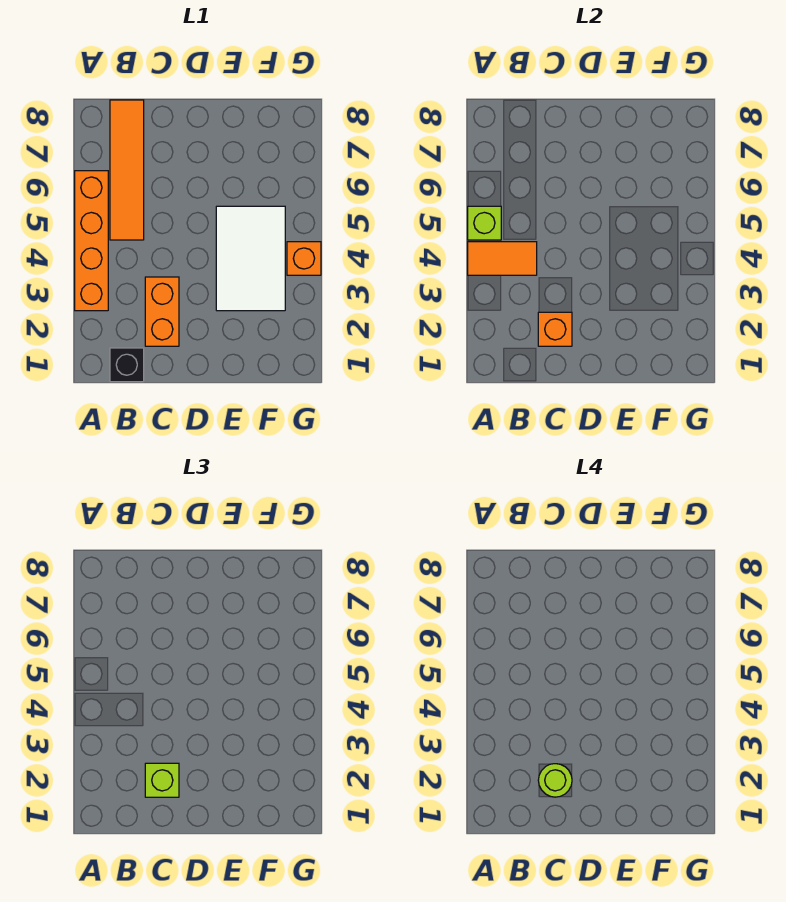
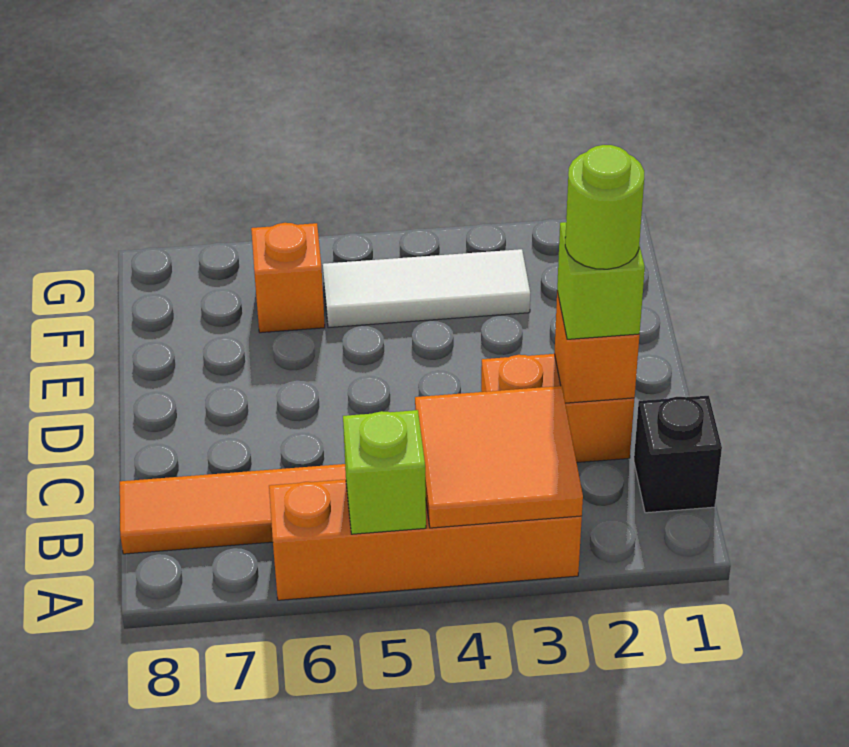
orange tile A4:B4 level 2 -> orange tile A3:B4 level 2
white tile E3:F5 level 1 -> white tile F3:F5 level 1
orange brick G4 level 1 -> orange brick F6 level 1

